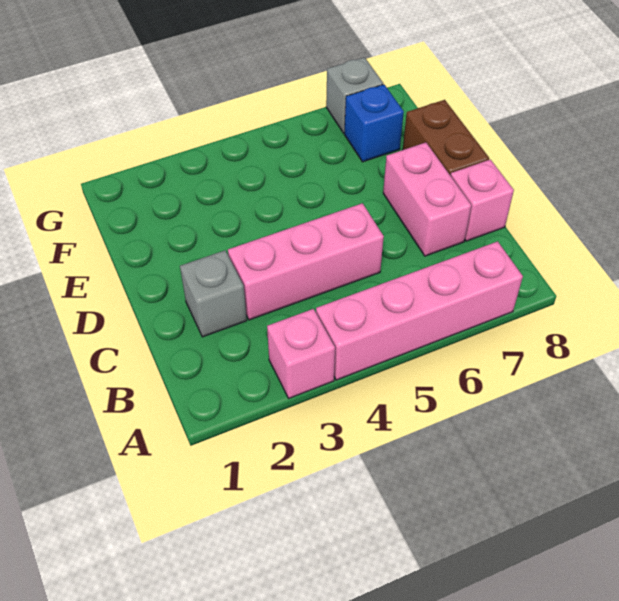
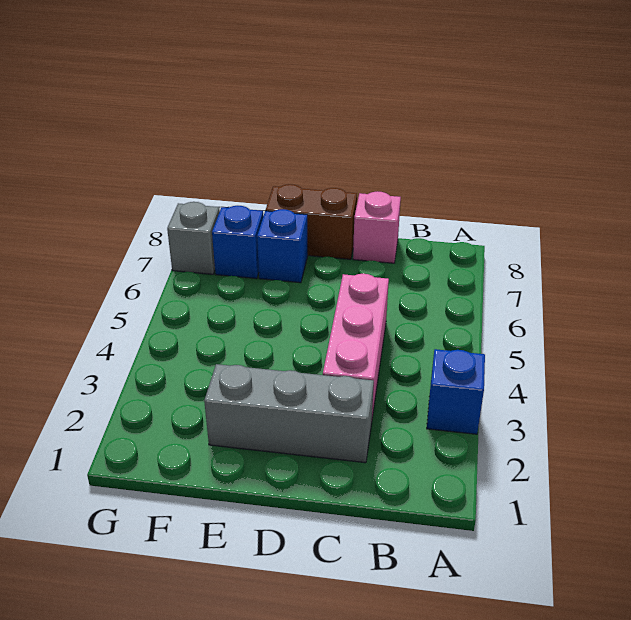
pink brick A3 level 1 -> blue brick A3 level 1
pink brick A4:A7 level 1 -> none
grey brick C2 level 1 -> grey brick C2:E2 level 1
pink brick C7:D7 level 1 -> none
none -> blue brick E7 level 1

